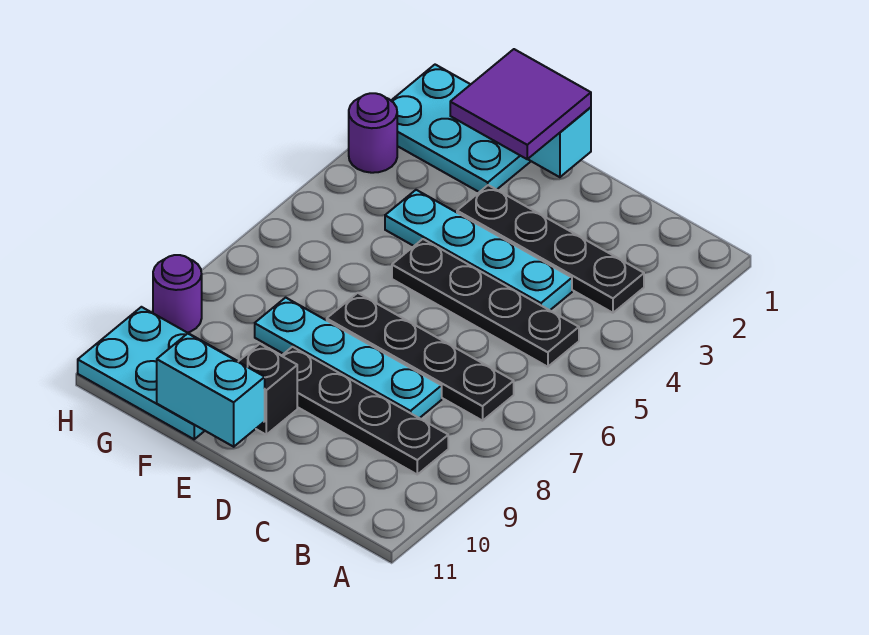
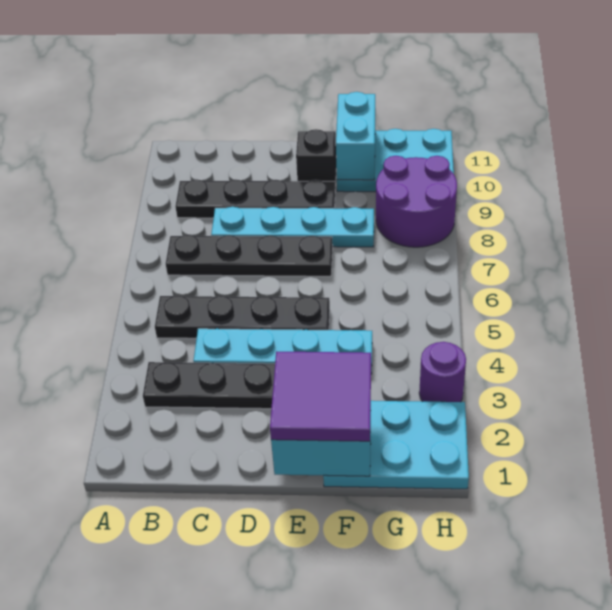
cyan brick E11:F11 level 2 -> cyan brick F10:F11 level 2
purple round brick H9 level 1 -> purple round brick G8:H9 level 1

